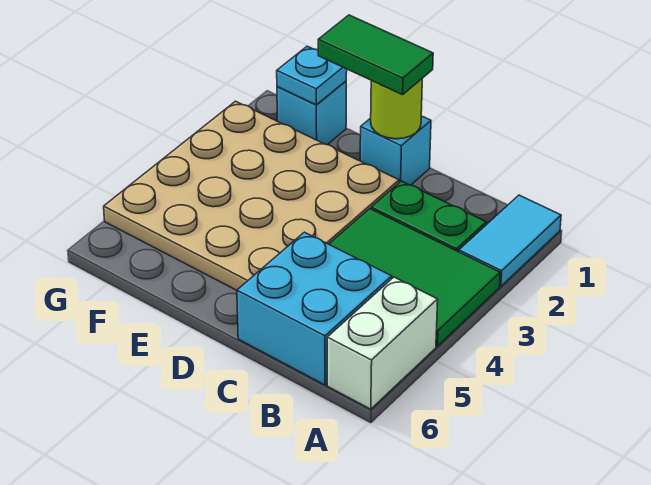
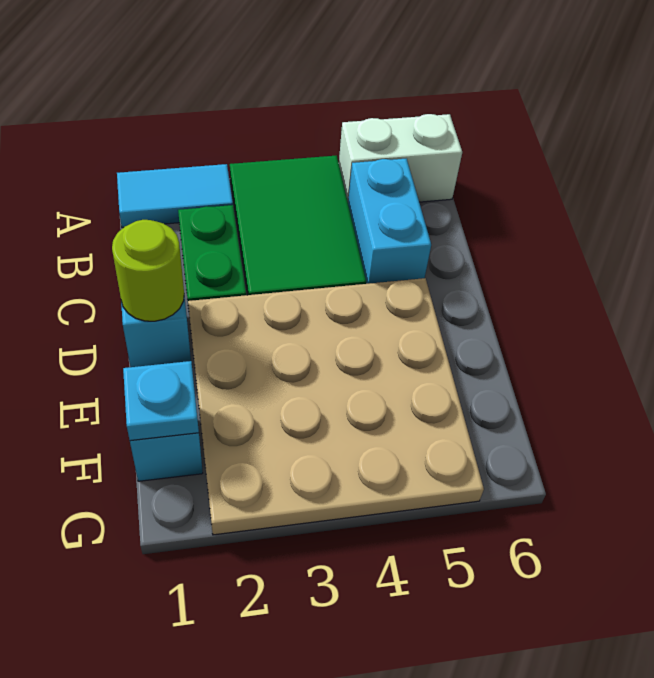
cyan brick B5:C6 level 1 -> cyan brick B5:C5 level 1
green tile D1:E1 level 3 -> none

